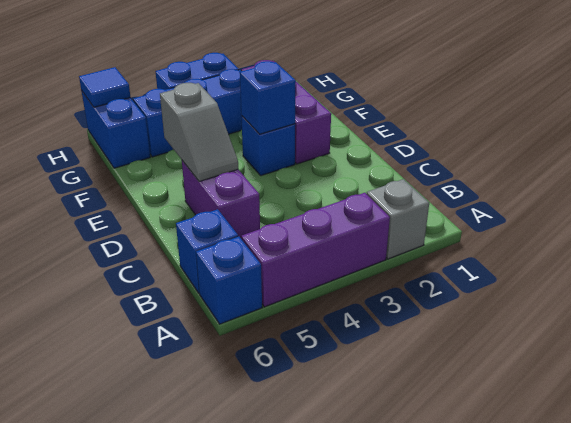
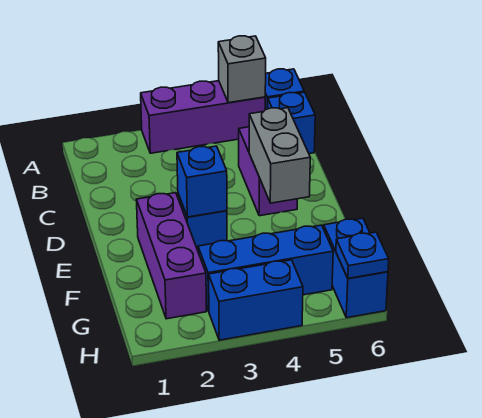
grey brick A2 level 1 -> grey brick A5 level 2
grey slope D5:E5 level 2 top E -> grey brick D5:E5 level 2
blue tile H6 level 2 -> blue plate H6 level 2

